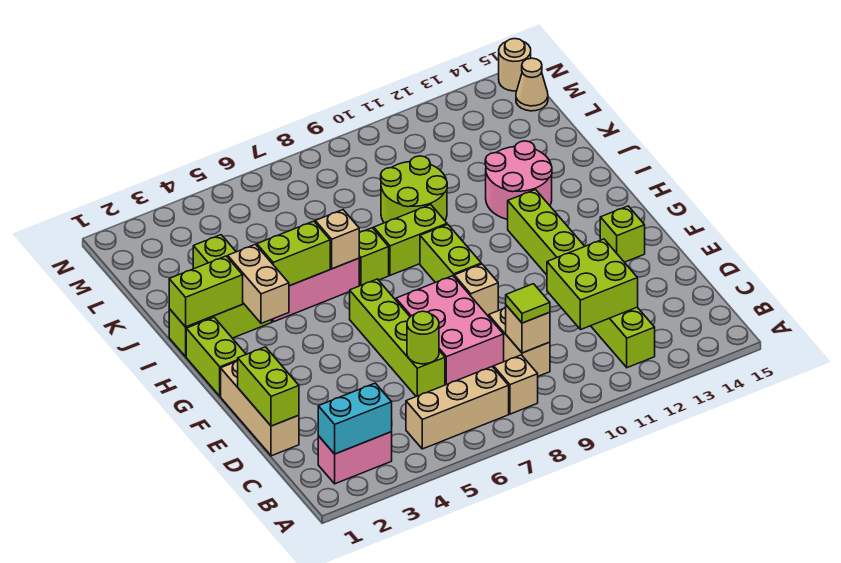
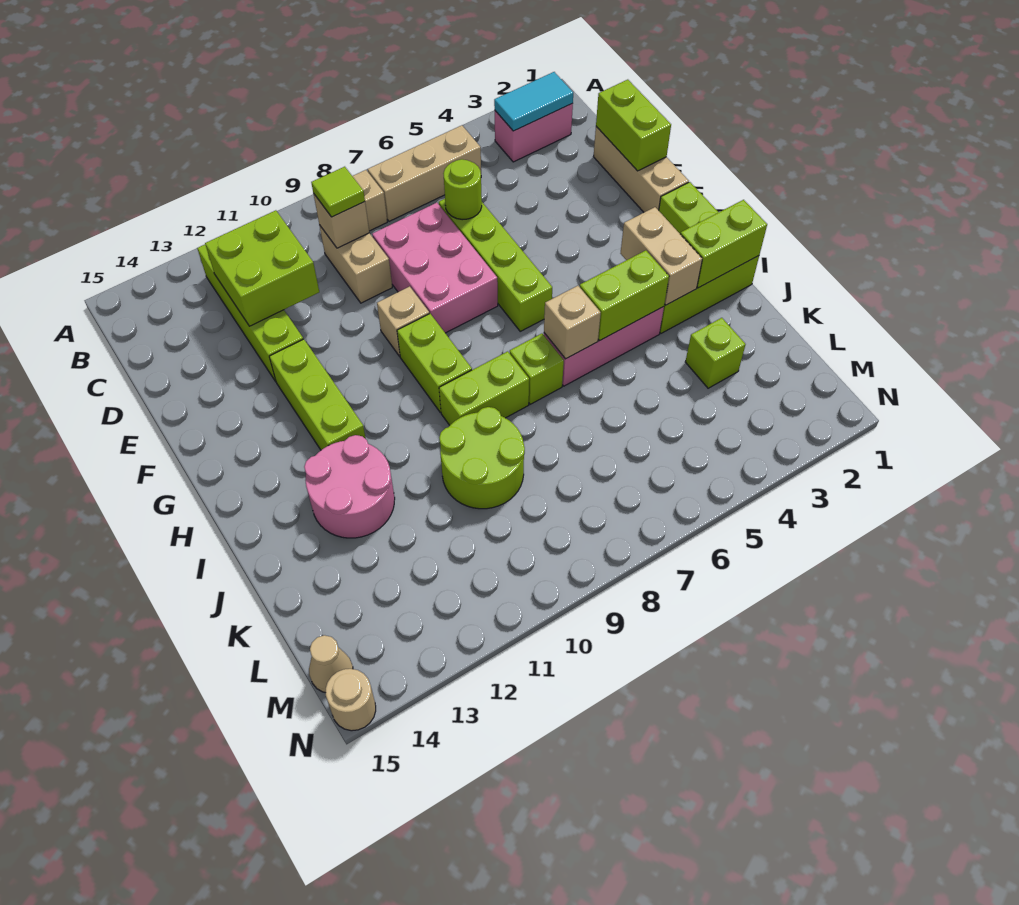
cyan brick B2:B3 level 2 -> cyan tile B2:B3 level 2
lime brick F14 level 1 -> none

